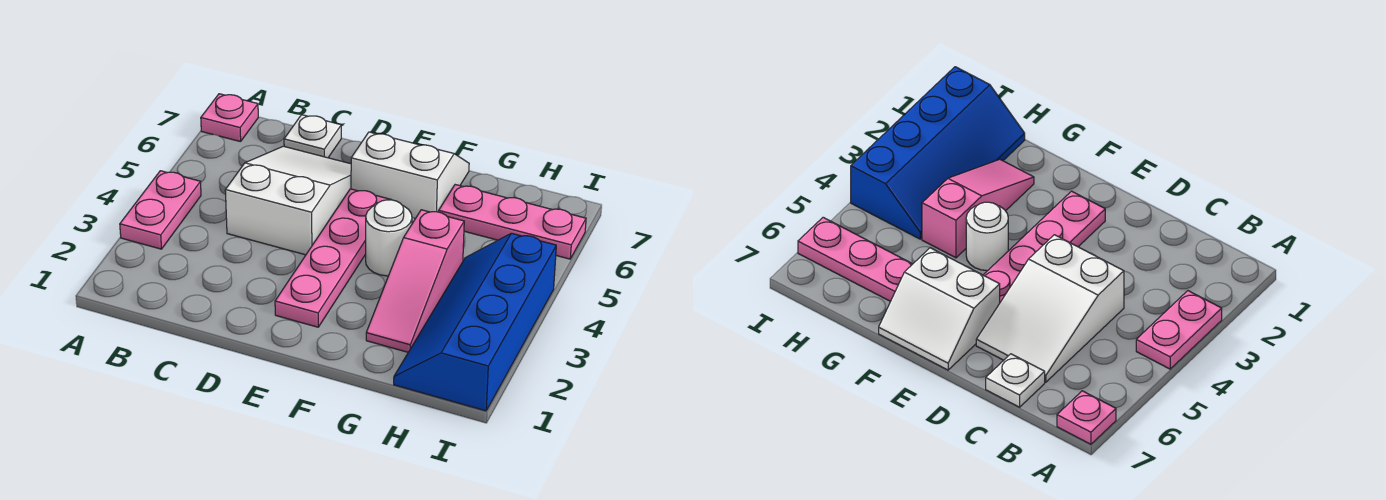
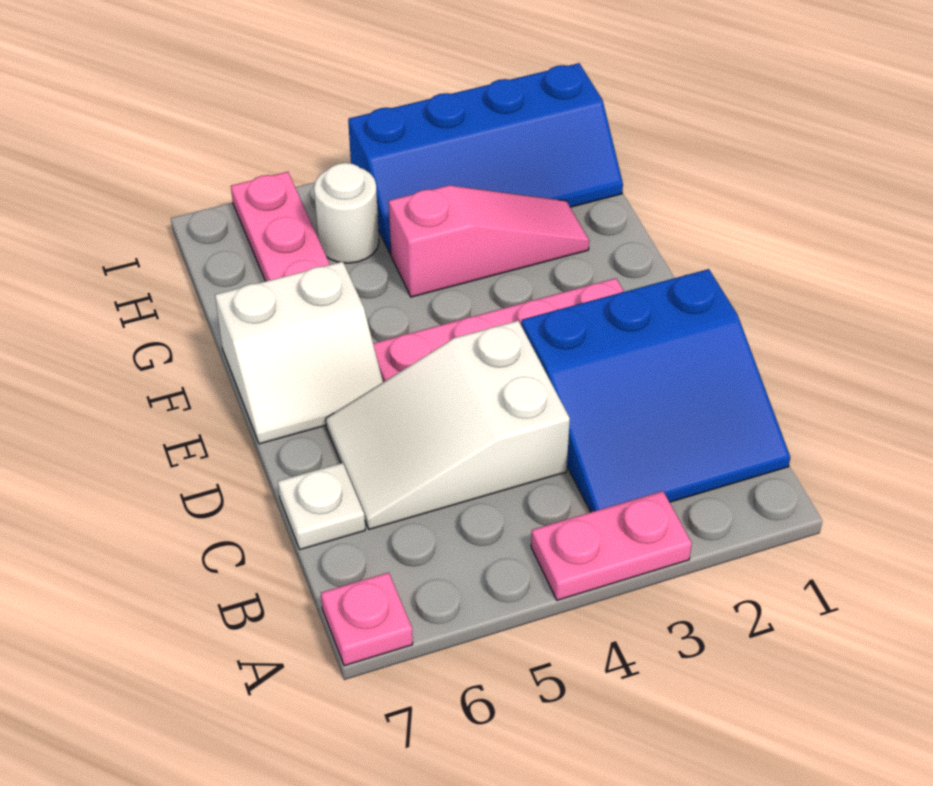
none -> blue slope B1:D3 level 1 top D
white slope E6:F7 level 1 top 6 -> white slope E6:F7 level 1 top F
white round brick F4 level 1 -> white round brick H5 level 1

